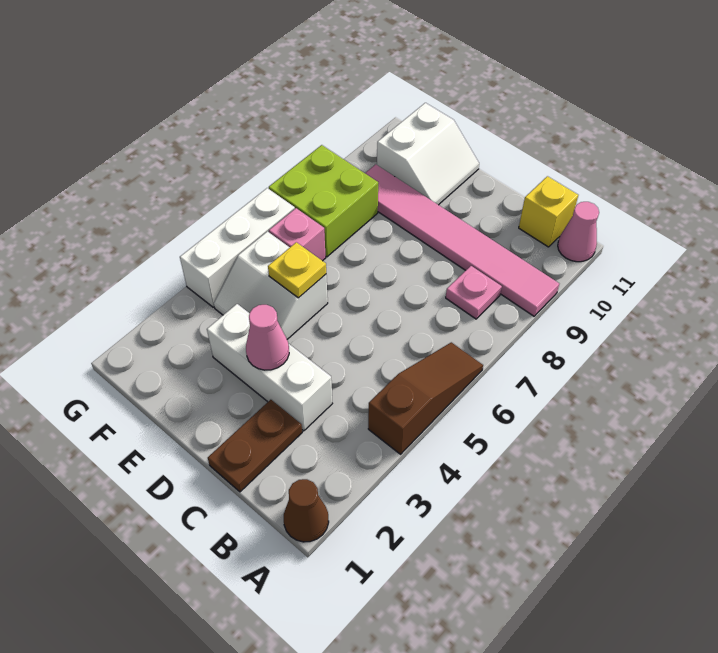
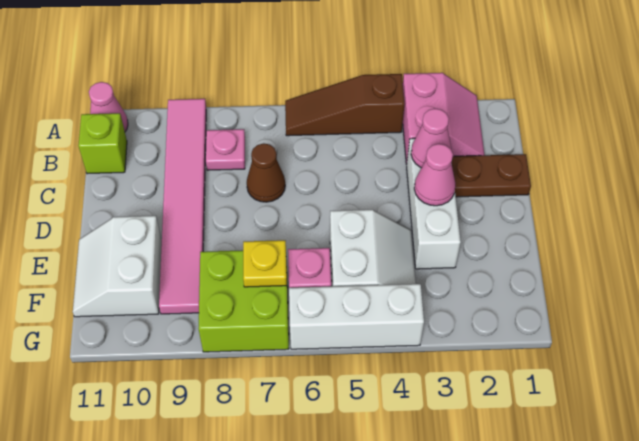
brown cone A1 level 1 -> brown cone C7 level 1
none -> pink slope A2:B3 level 1 top 3
yellow brick B11 level 1 -> lime brick B11 level 1
none -> pink cone C3 level 2
yellow plate E5 level 2 -> yellow plate F7 level 2
white slope E10:F11 level 1 top F -> white slope E10:F11 level 1 top 10

